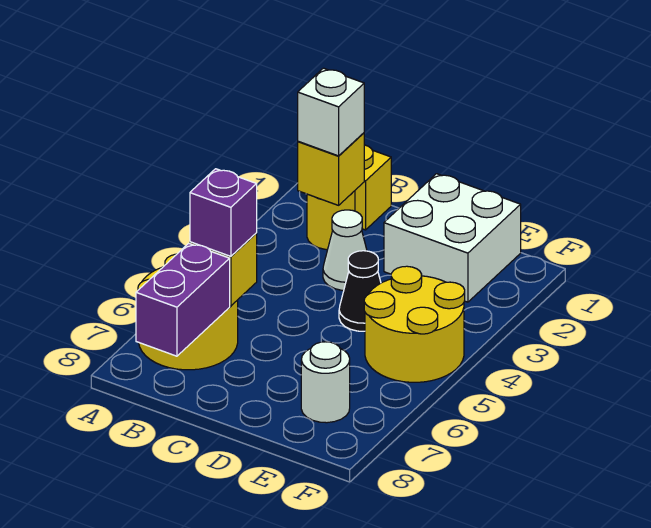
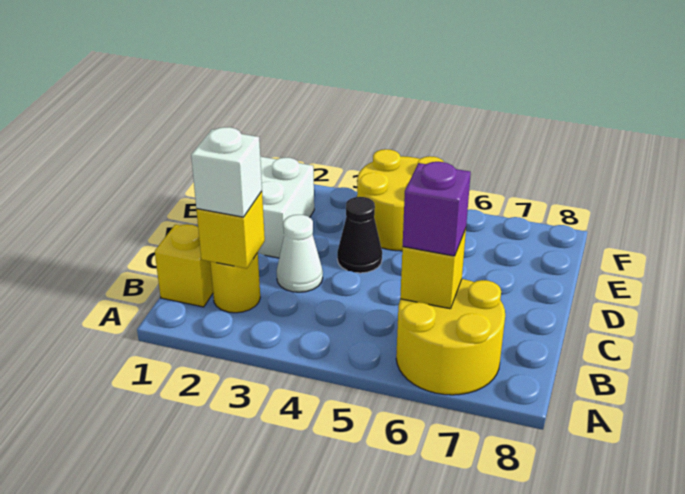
purple brick B7:B8 level 2 -> none
white round brick E7 level 1 -> none

